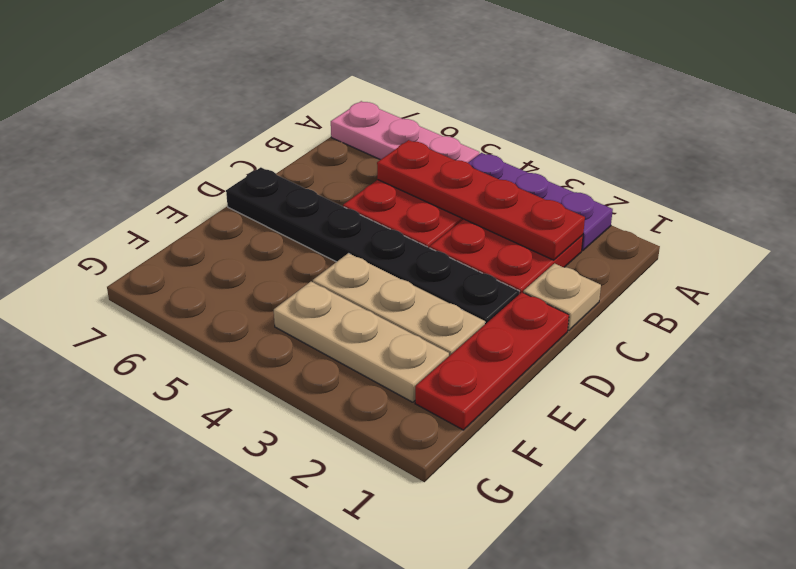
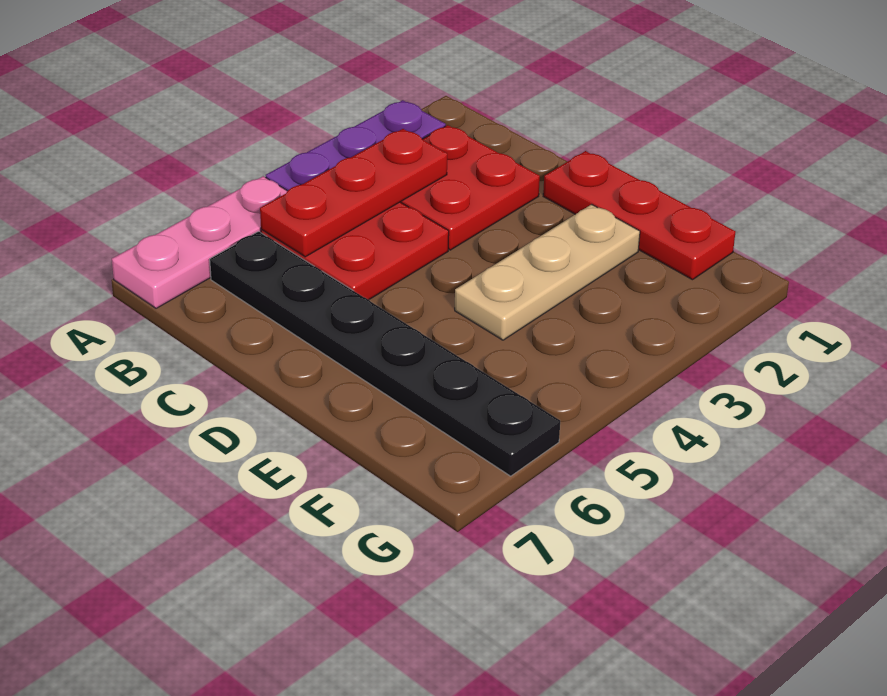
red plate B2:B5 level 2 -> red plate B3:B5 level 2
tan plate C1 level 1 -> none
black plate D2:D7 level 1 -> black plate B6:G6 level 1
tan plate F2:F4 level 1 -> none

